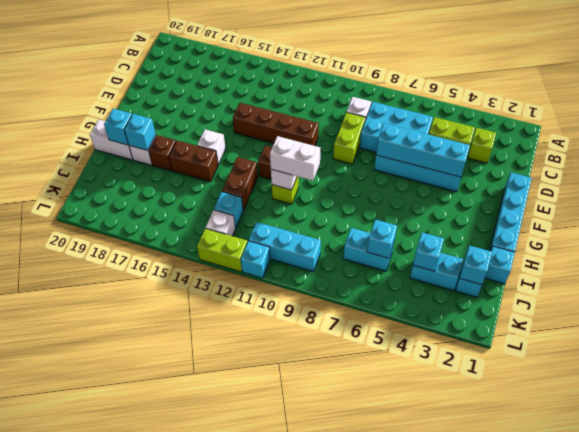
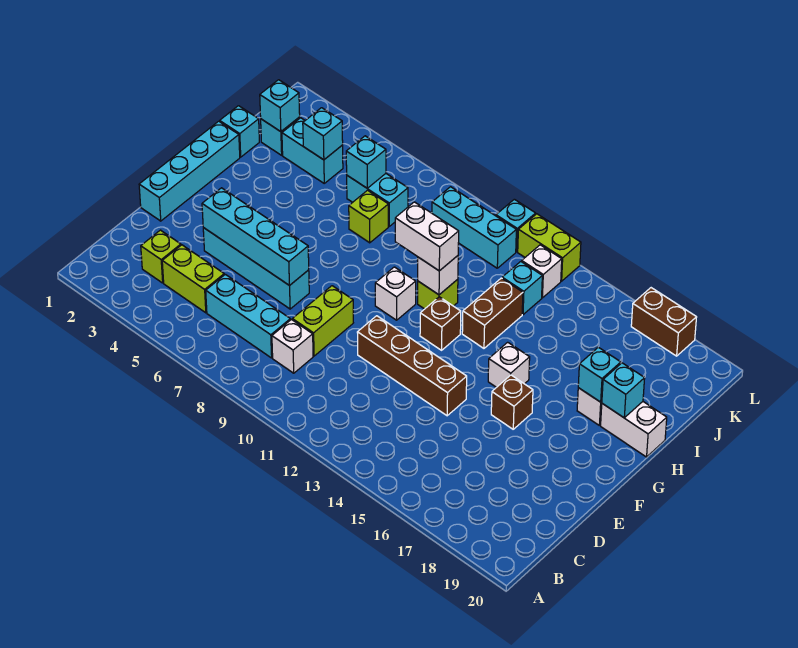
cyan brick C6:D8 level 1 -> cyan brick C6:C8 level 1
none -> white brick G10 level 1
brown brick H15:H16 level 1 -> brown brick L17:L18 level 1
brown brick H17 level 1 -> brown brick F16 level 1
none -> lime brick I7 level 1

